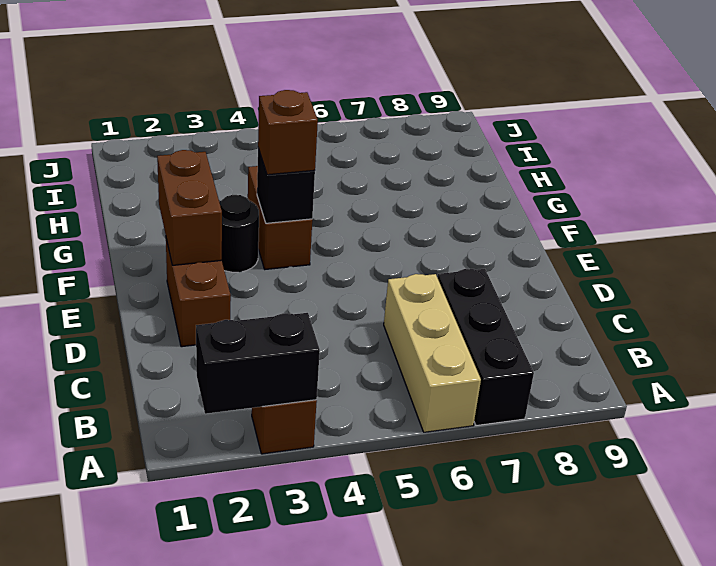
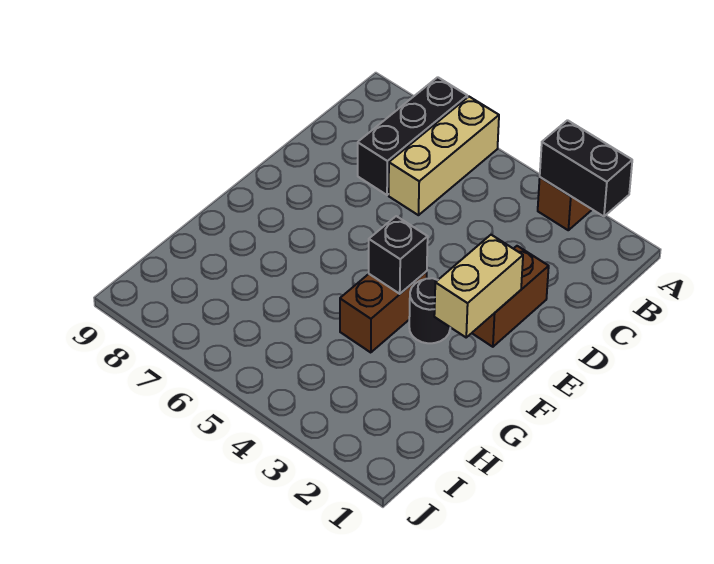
brown brick E2:F2 level 2 -> tan brick E2:F2 level 2
brown brick F4 level 3 -> none

